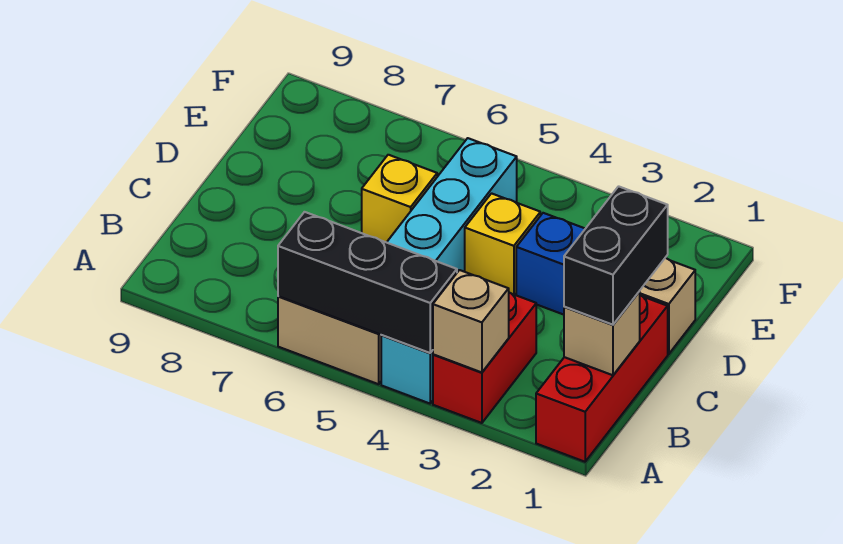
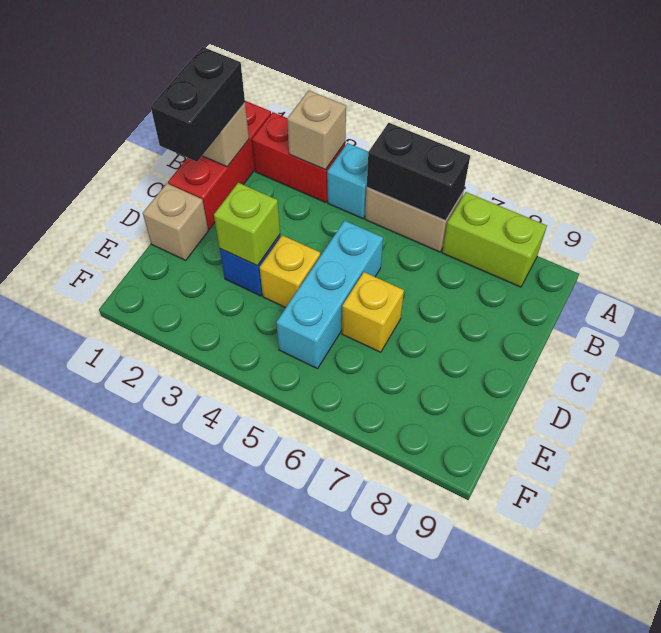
red brick A3:B3 level 1 -> red brick A2:A3 level 1
black brick A4:A6 level 2 -> black brick A5:A6 level 2
none -> lime brick A7:A8 level 1
none -> lime brick D3 level 2

